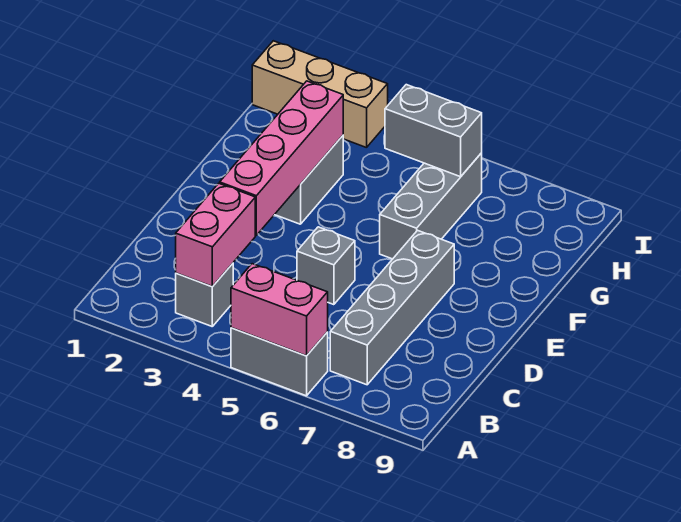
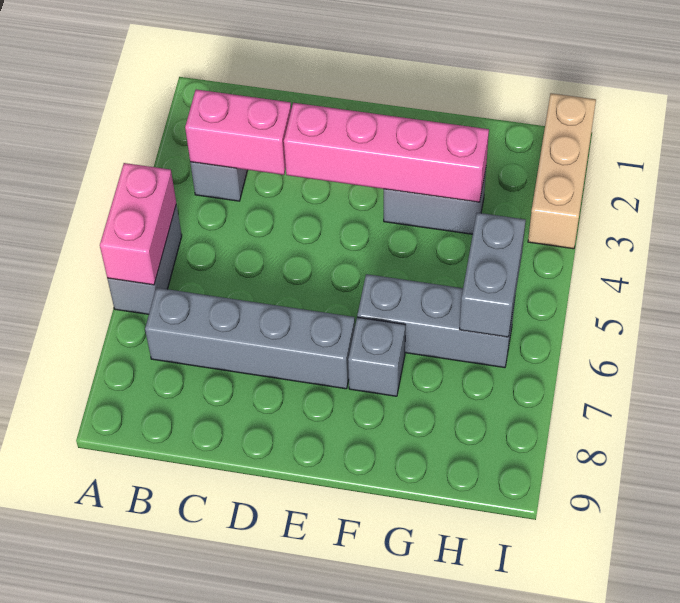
grey brick D5 level 1 -> grey brick F7 level 1

